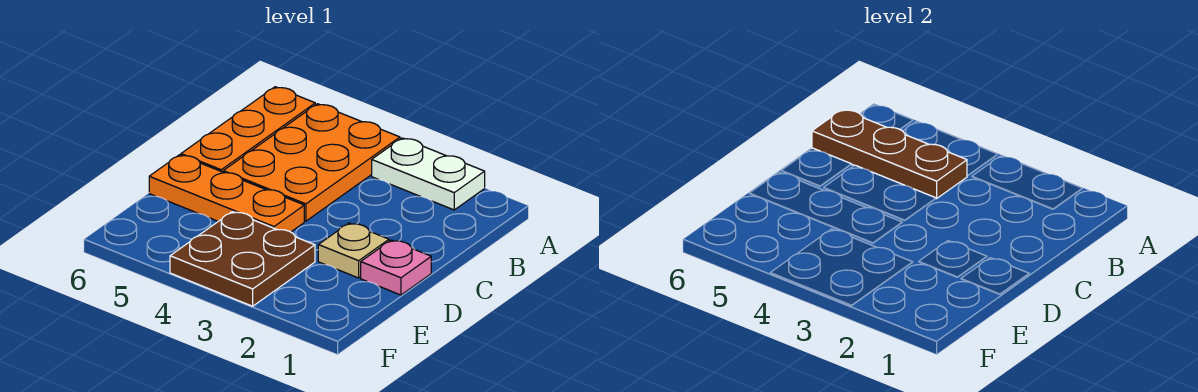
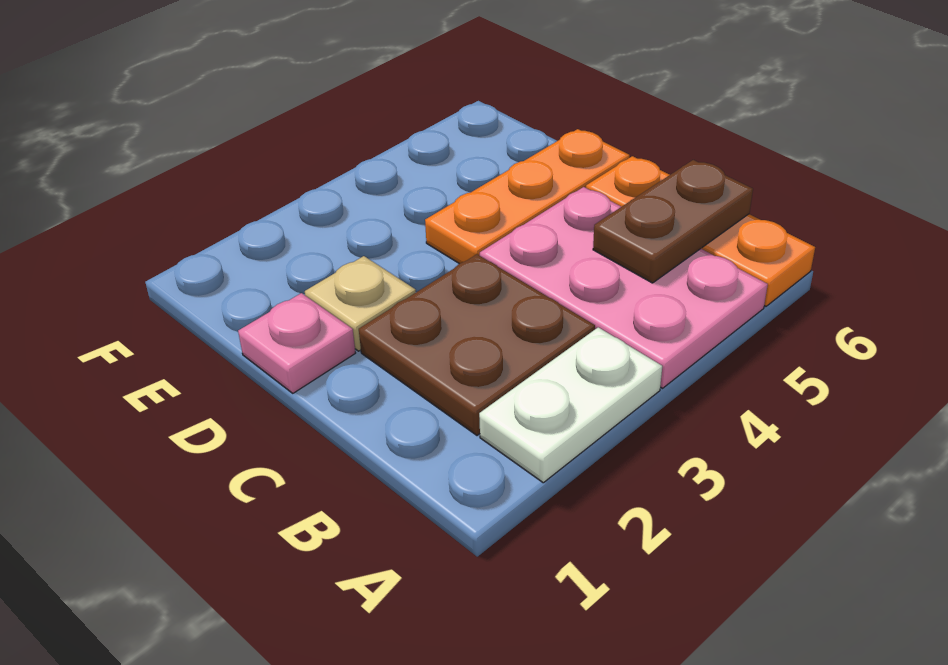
orange plate A4:C5 level 1 -> pink plate A4:C5 level 1
brown plate B4:B6 level 2 -> brown plate B5:B6 level 2
brown plate E3:F4 level 1 -> brown plate B2:C3 level 1

